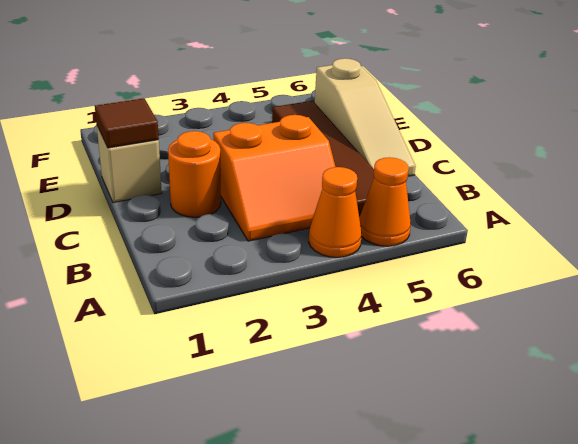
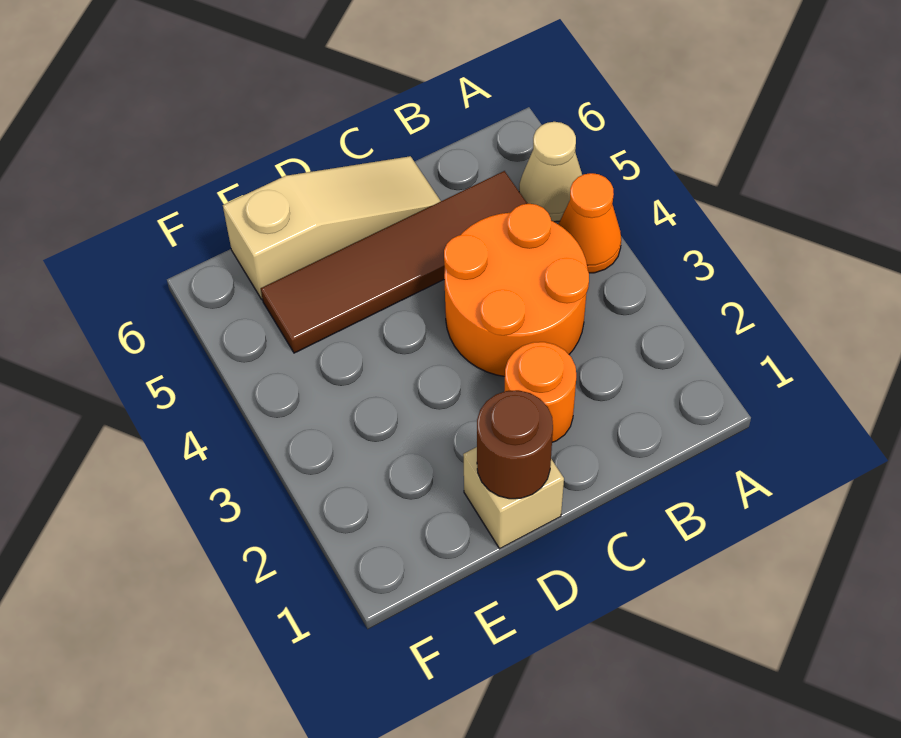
orange cone A5 level 1 -> tan cone A5 level 1
orange slope B3:C4 level 1 top C -> orange round brick B3:C4 level 1
brown tile D1 level 2 -> brown round brick D1 level 2

